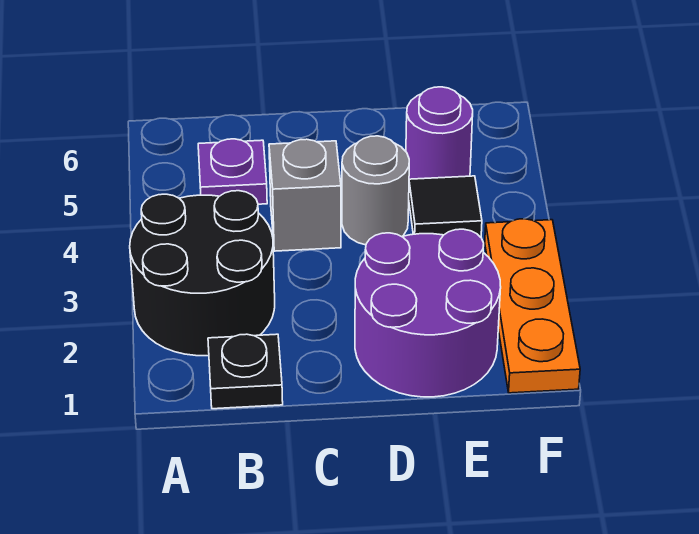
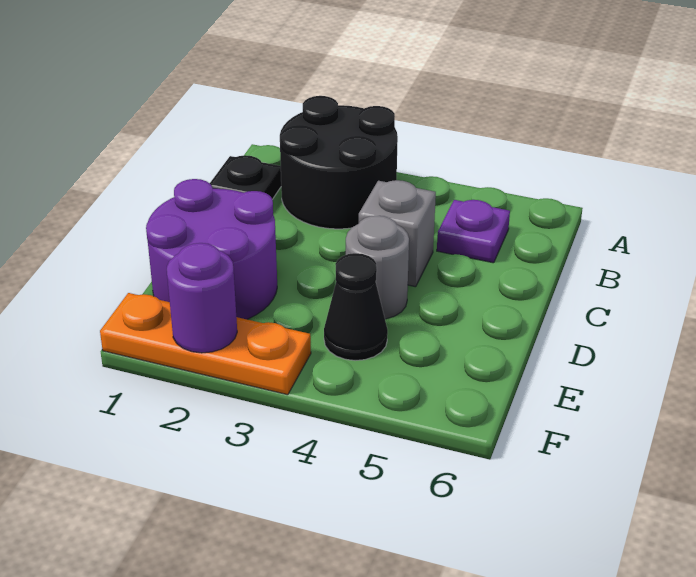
black tile E4 level 1 -> black cone E4 level 1
purple round brick E5 level 1 -> purple round brick F2 level 2

